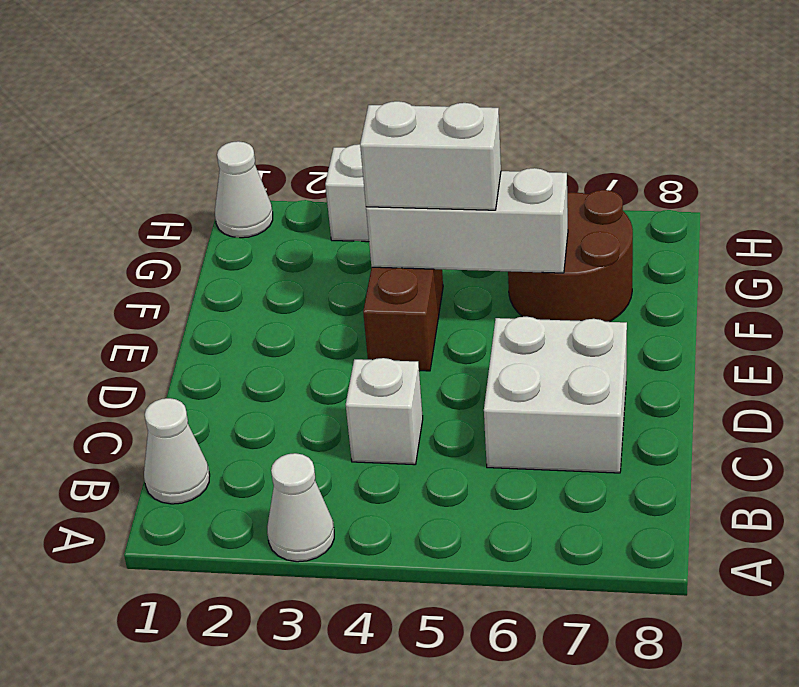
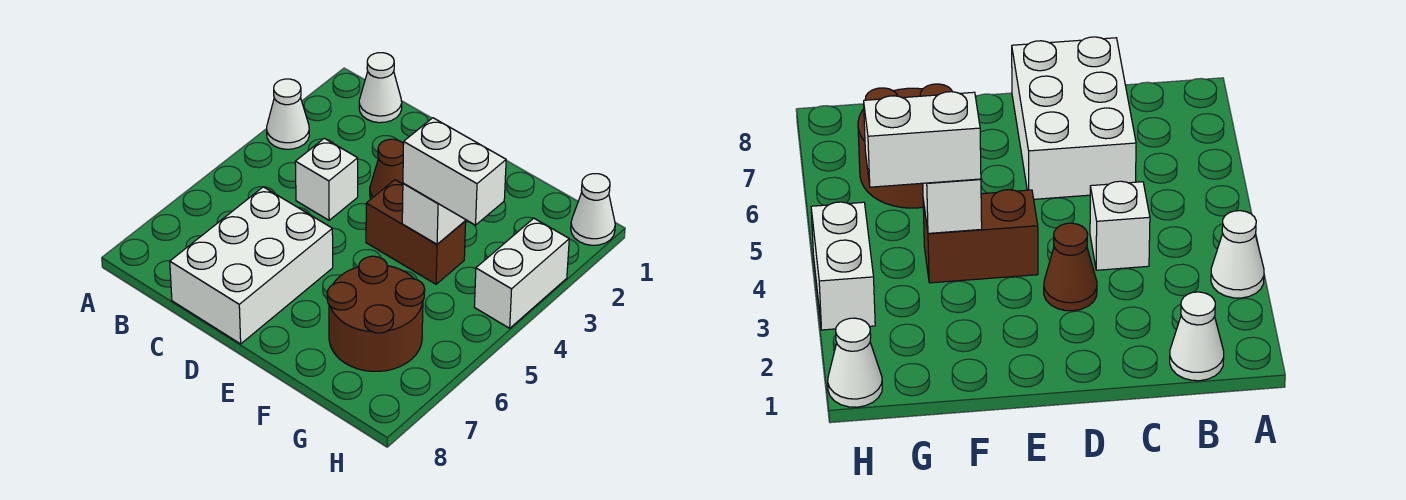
white brick C6:D7 level 1 -> white brick C6:D8 level 1
none -> brown cone D3 level 1
white brick F4:F6 level 2 -> white brick F4 level 2
white brick F4:F5 level 3 -> white brick F4:G4 level 3

